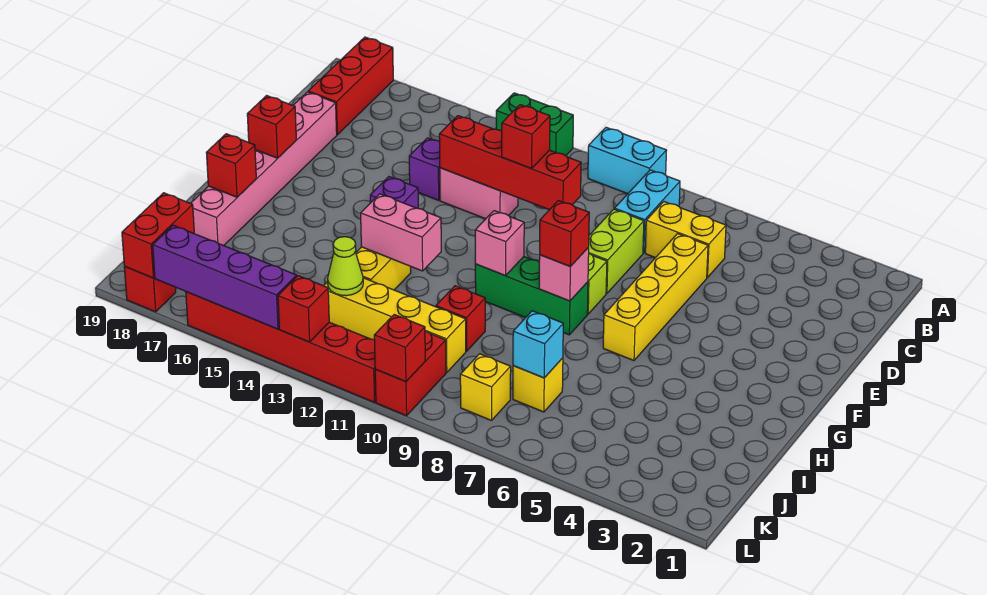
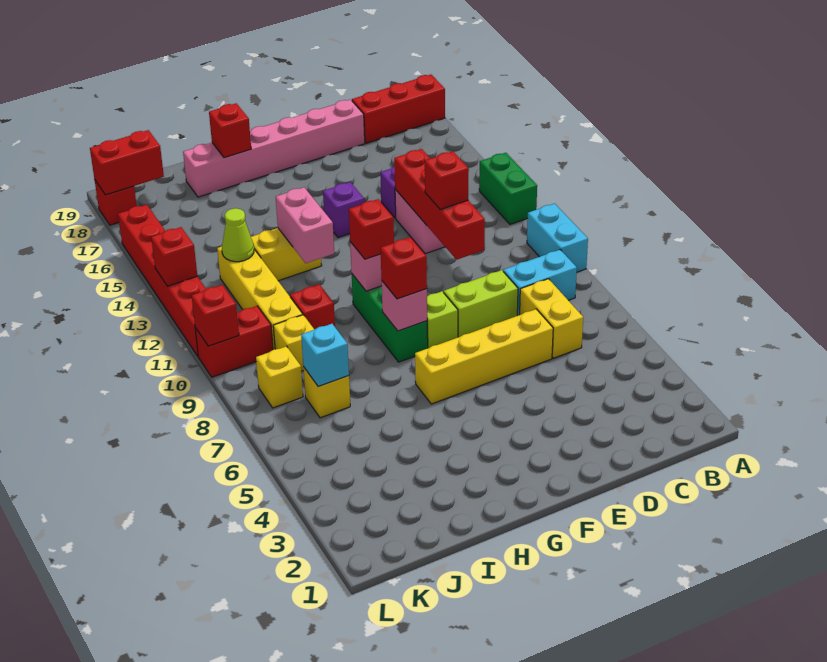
red brick F18 level 2 -> red brick G10 level 3
none -> yellow brick J9 level 1
purple brick L14:L17 level 2 -> none

